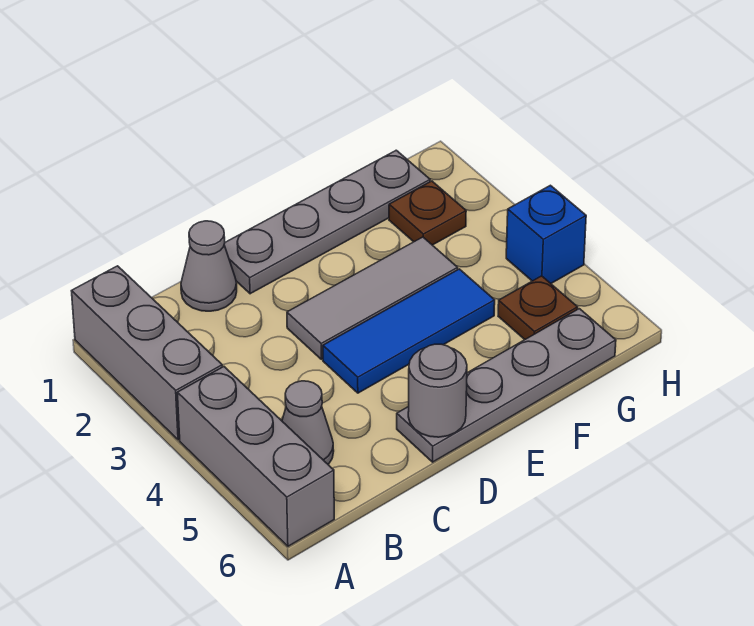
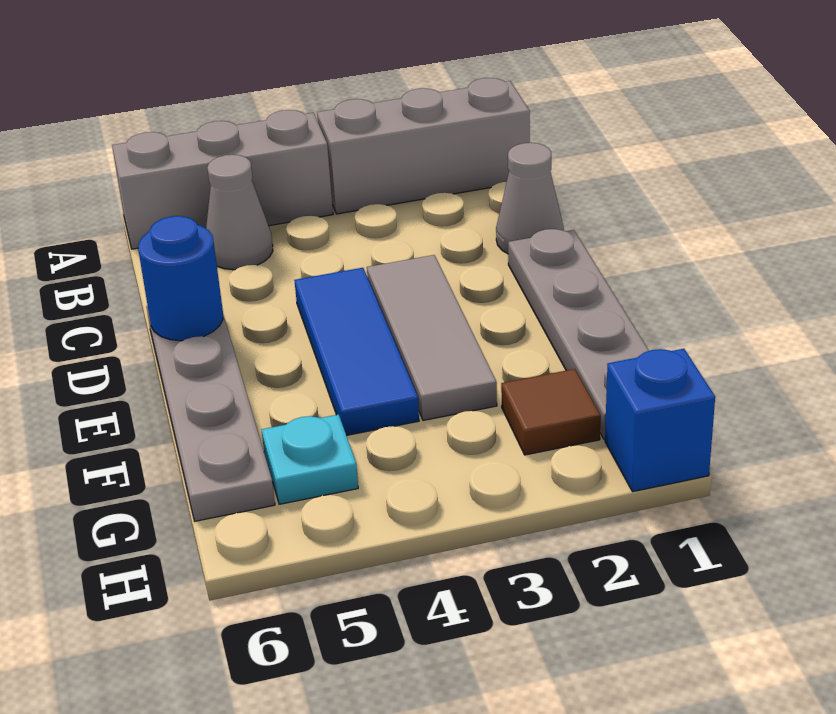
grey round brick D6 level 2 -> blue round brick D6 level 2
brown plate G2 level 1 -> brown tile G2 level 1
brown plate G5 level 1 -> cyan plate G5 level 1
blue brick H4 level 1 -> blue brick H1 level 1

